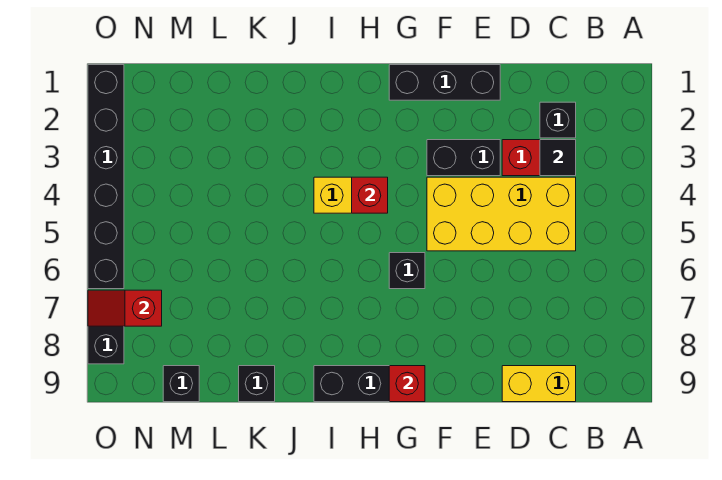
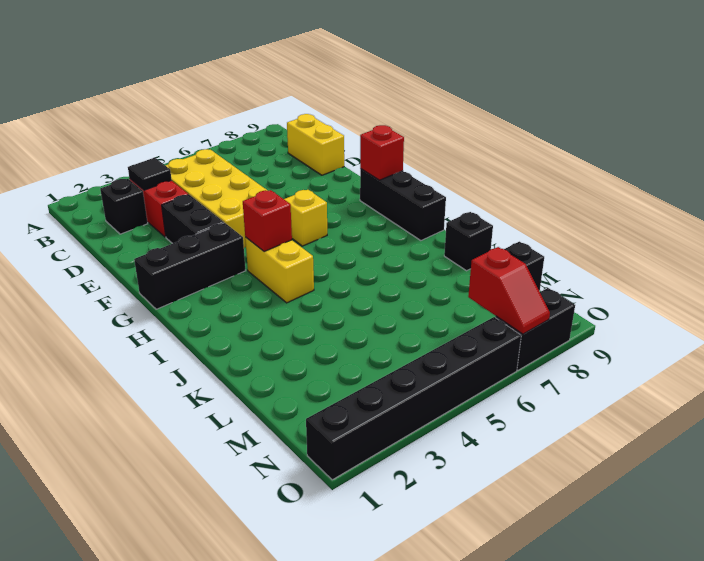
black brick E1:G1 level 1 -> black brick G1:G3 level 1
black brick G6 level 1 -> yellow brick G6 level 1

